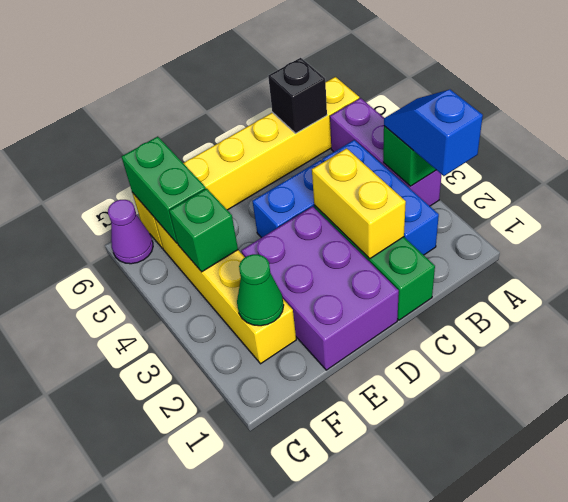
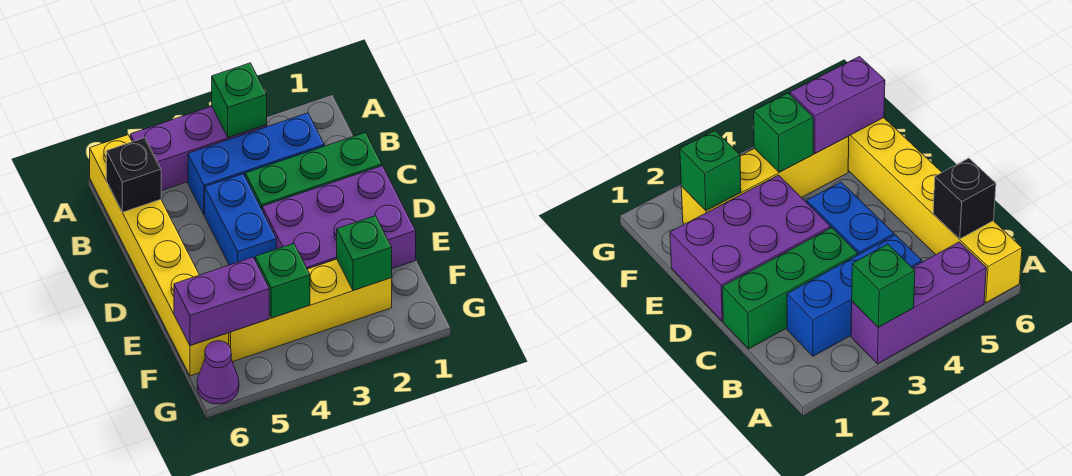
blue slope A2:A3 level 3 top 2 -> none
yellow brick C2:C3 level 2 -> none
green cone F2 level 2 -> green brick F2 level 2
green brick F5:F6 level 2 -> purple brick F5:F6 level 2

